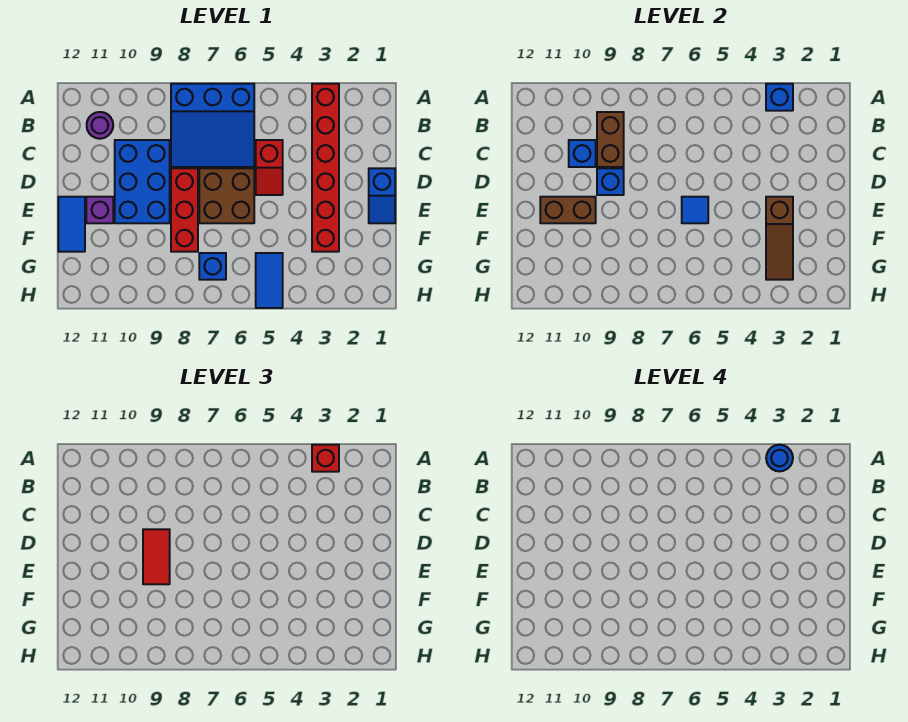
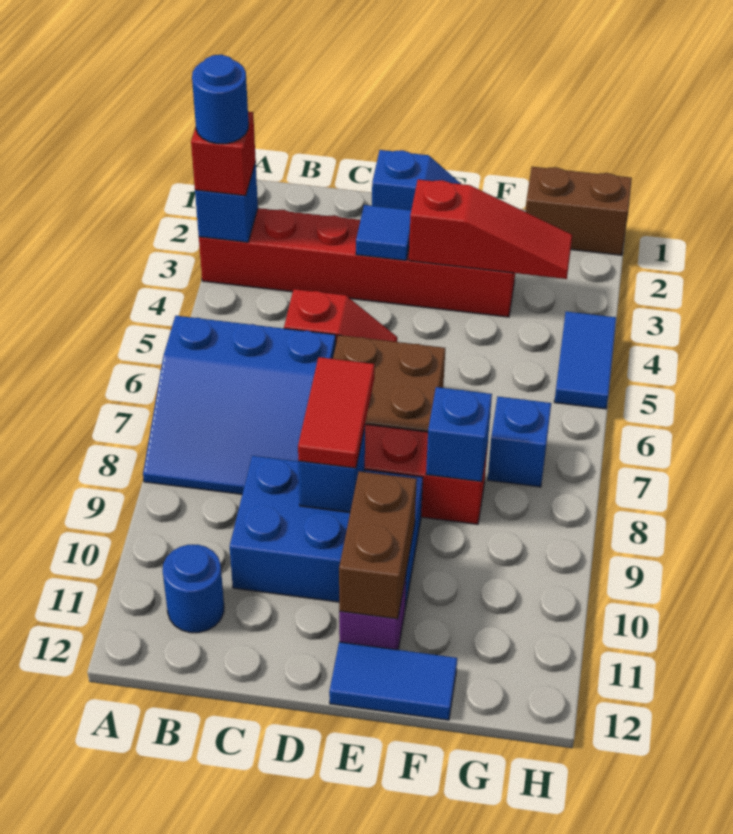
blue slope A6:C8 level 1 top A -> blue slope A6:C8 level 1 top 6
brown brick B9:C9 level 2 -> brown brick G1:H1 level 1
purple round brick B11 level 1 -> blue round brick B11 level 1
blue brick C10 level 2 -> blue brick F8 level 2
red tile D9:E9 level 3 -> red tile D8:D9 level 3
brown slope E3:G3 level 2 top E -> red slope E3:G3 level 2 top E
blue tile E6 level 2 -> blue tile D3 level 2
blue tile G5:H5 level 1 -> blue tile H4:H5 level 1

